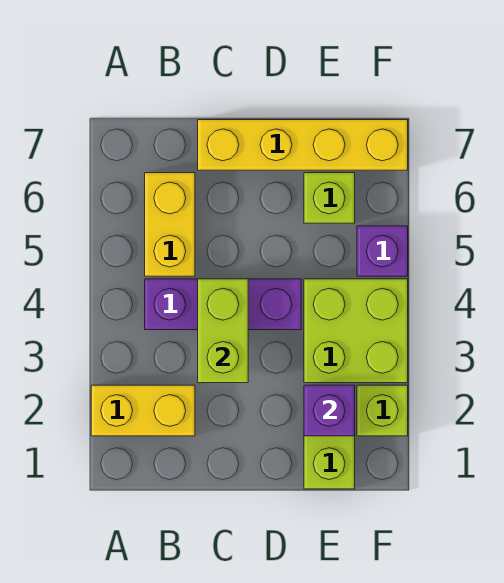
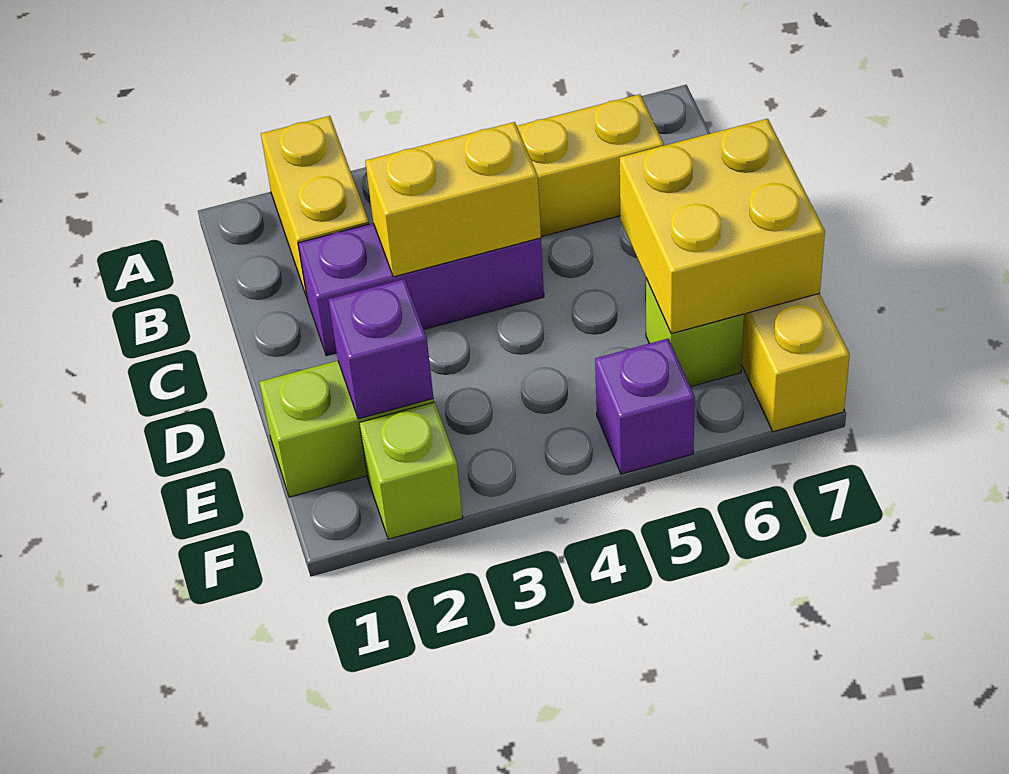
purple brick B4:D4 level 1 -> purple brick C2:C4 level 1
lime brick C3:C4 level 2 -> yellow brick C3:C4 level 2
none -> yellow brick D6:E7 level 2
lime brick E3:F4 level 1 -> none

